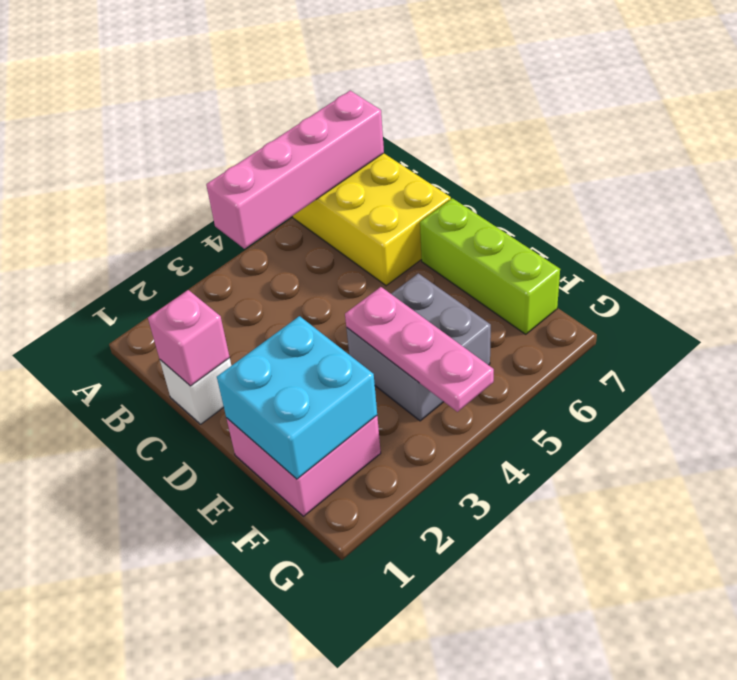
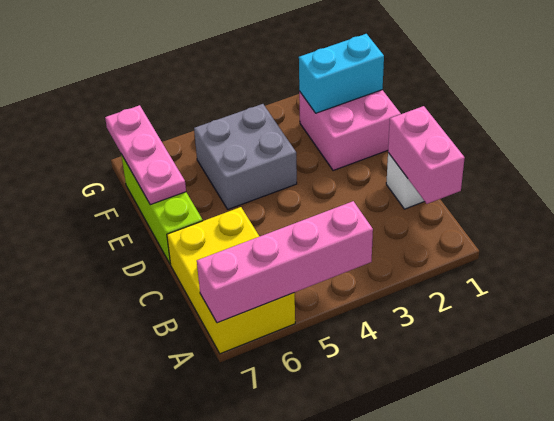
pink brick C1 level 2 -> pink brick B1:C1 level 2
cyan brick E1:F2 level 2 -> cyan brick F1:F2 level 2
pink plate E4:G4 level 2 -> pink plate E7:G7 level 2

